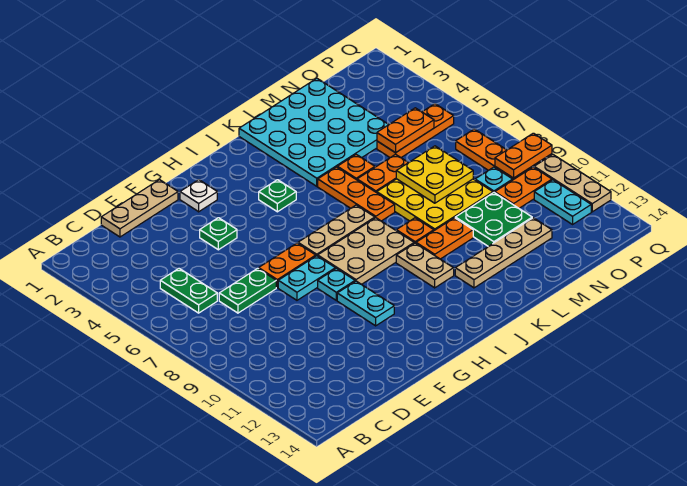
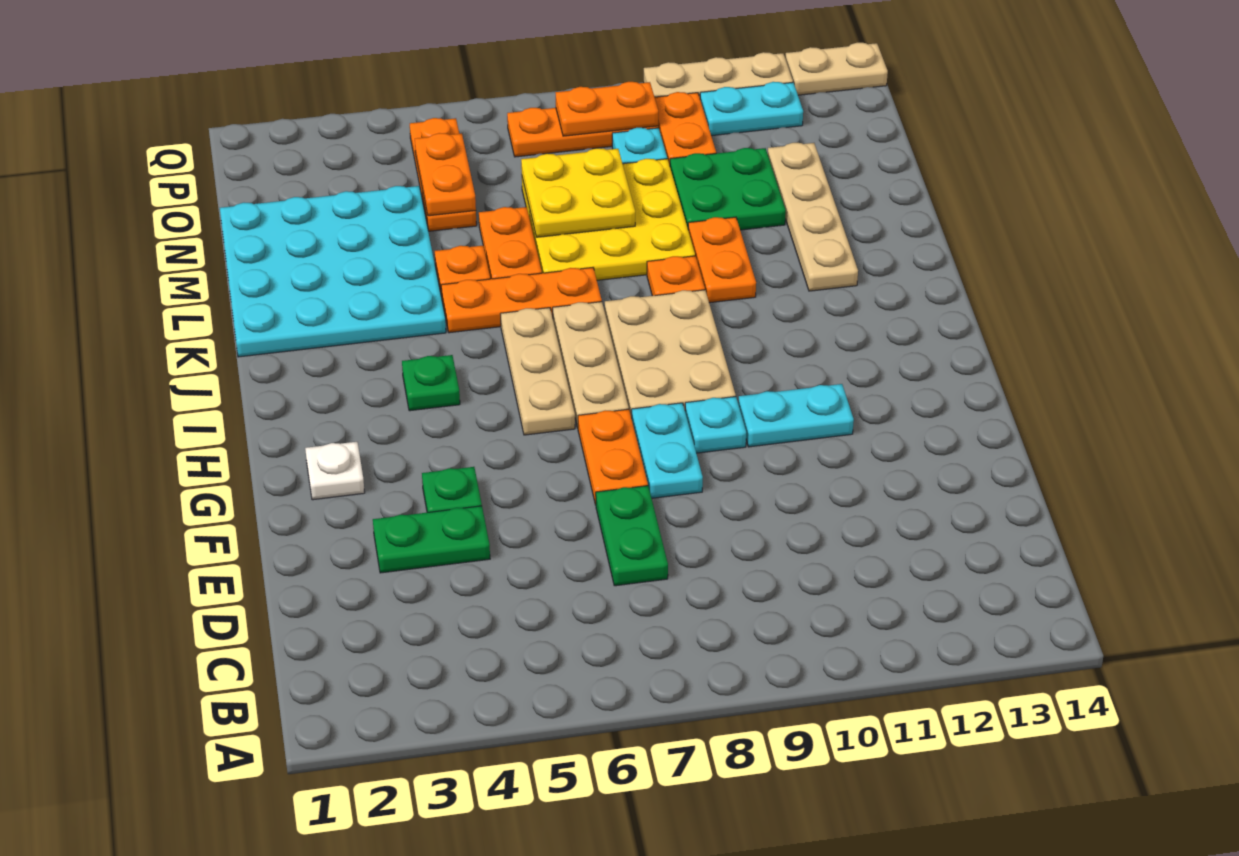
green plate C5:C6 level 1 -> green plate E3:E4 level 1
tan plate D1:F1 level 1 -> tan plate H6:J6 level 1
tan plate J10:J11 level 1 -> tan plate Q13:Q14 level 1
orange plate P9:Q9 level 2 -> orange plate P8:P9 level 2

